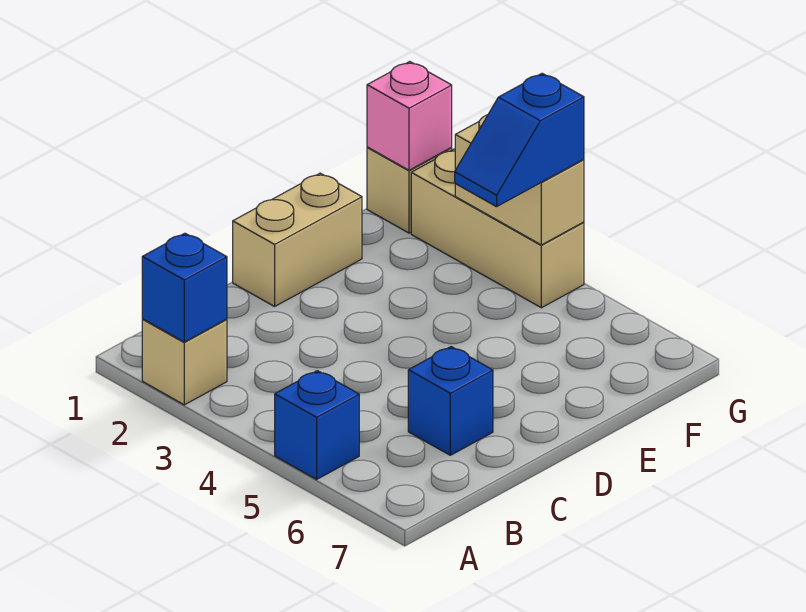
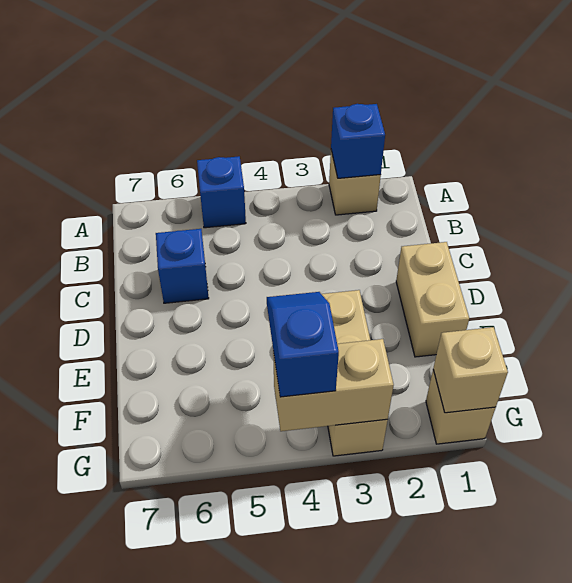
pink brick G1 level 2 -> tan brick G1 level 2
tan brick G2:G4 level 1 -> tan brick E3:G3 level 1

